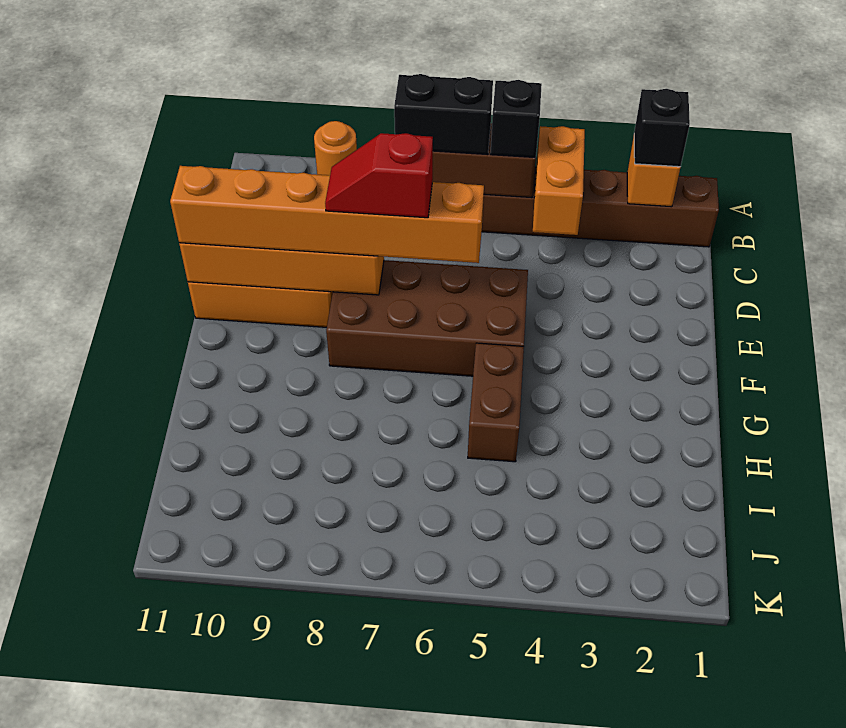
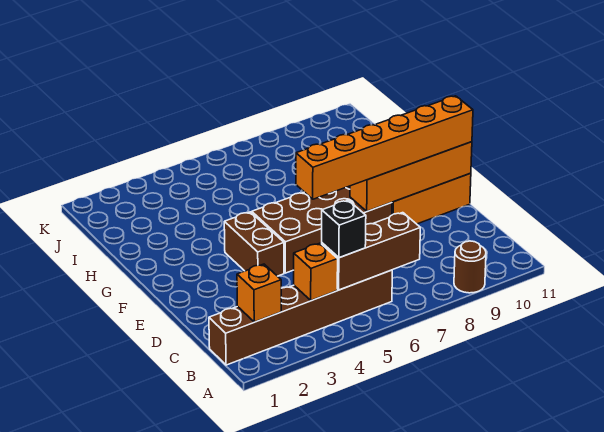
orange round brick A9 level 1 -> brown round brick A9 level 1
black brick B2 level 3 -> none
orange brick B4:C4 level 2 -> orange brick B4 level 2
black brick B6:B7 level 3 -> none
red slope E7:E8 level 4 top 7 -> none
brown brick G5:H5 level 1 -> brown brick E4:F4 level 1

